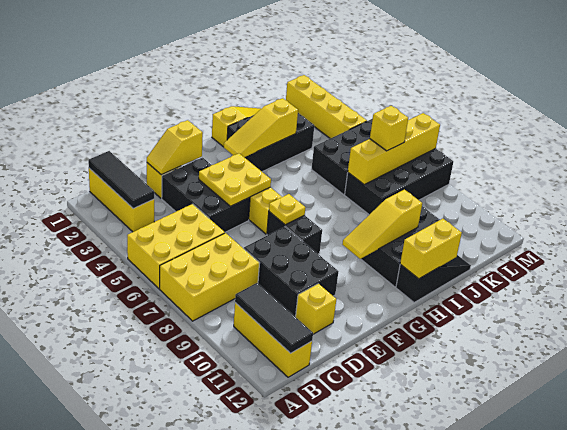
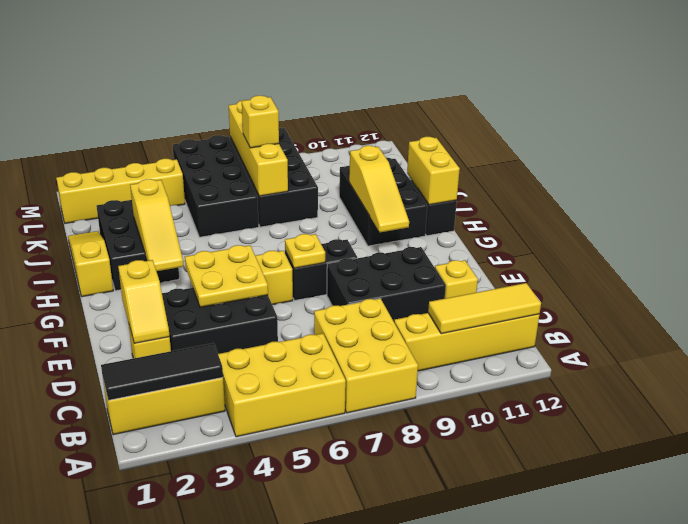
yellow brick A5:C6 level 1 -> yellow brick A4:B6 level 1
yellow brick B10:B12 level 1 -> yellow brick B9:B12 level 1
black tile B10:B12 level 2 -> yellow tile B10:B12 level 2

